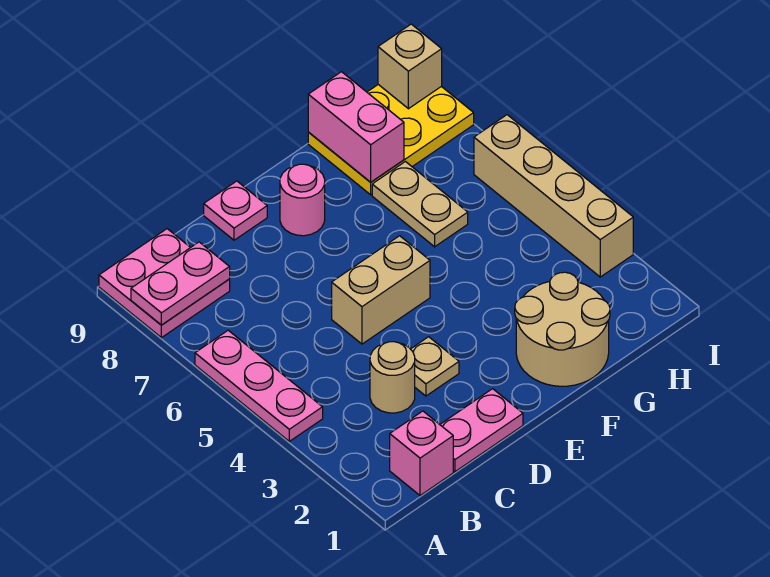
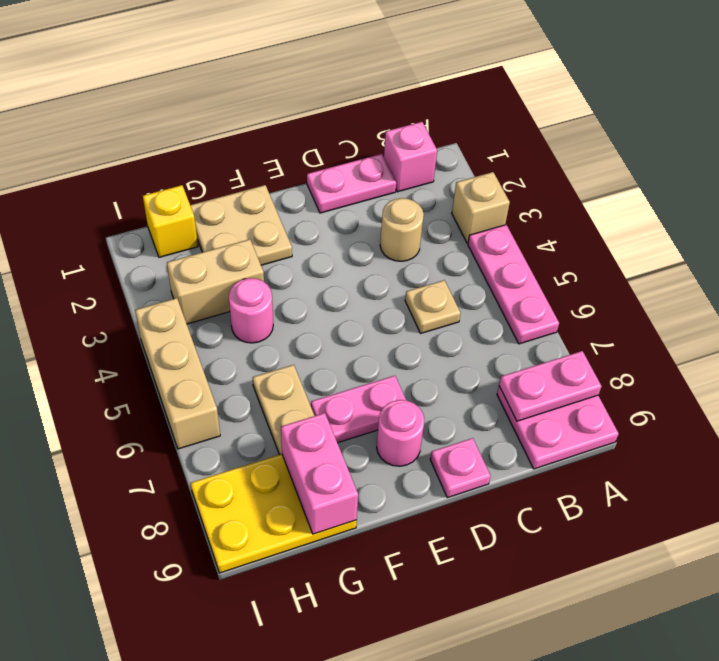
tan plate D3 level 1 -> tan plate C5 level 1
tan brick D5:E5 level 1 -> tan brick G3:H3 level 1
none -> pink plate E7:F7 level 1
tan round brick F1:G2 level 1 -> tan plate F1:G2 level 1
none -> pink round brick G4 level 1
none -> yellow brick H1 level 1
tan brick I3:I6 level 1 -> tan brick I4:I6 level 1
tan brick I9 level 2 -> tan brick A3 level 1

